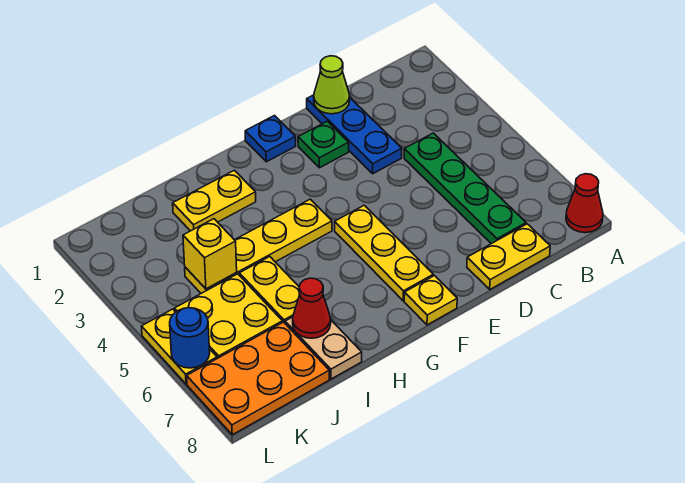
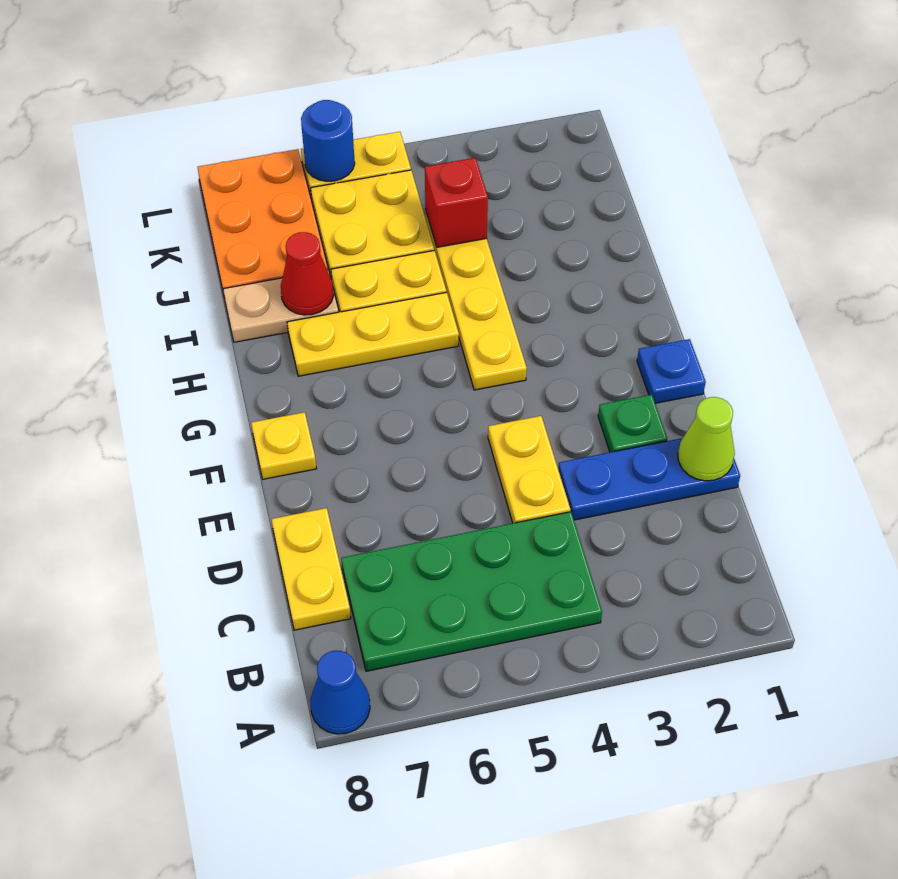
red cone A8 level 1 -> blue cone A8 level 1
green plate C4:C7 level 1 -> green plate B4:C7 level 1
yellow plate F5:F7 level 1 -> yellow plate H5:H7 level 1
yellow plate H2:I2 level 1 -> yellow plate D4:E4 level 1
yellow brick J4 level 2 -> red brick J4 level 2

